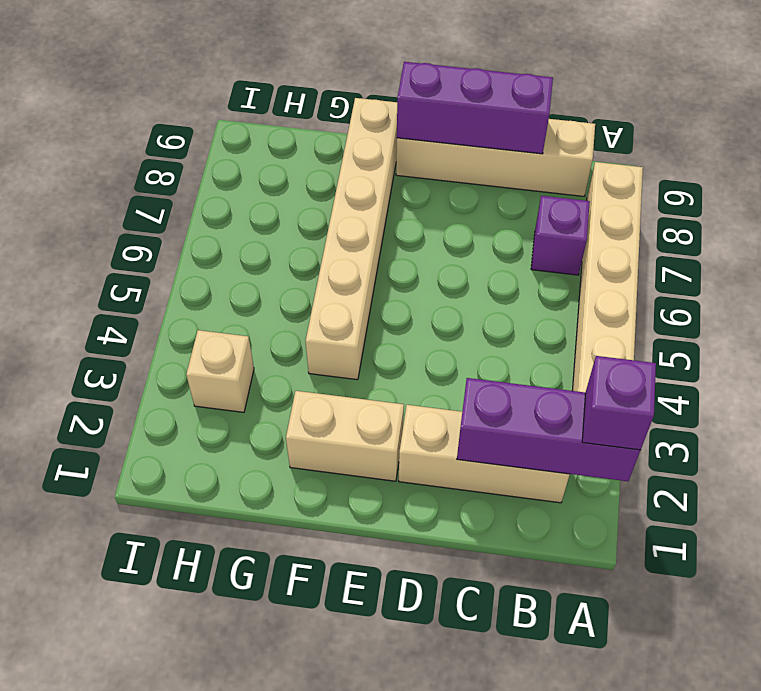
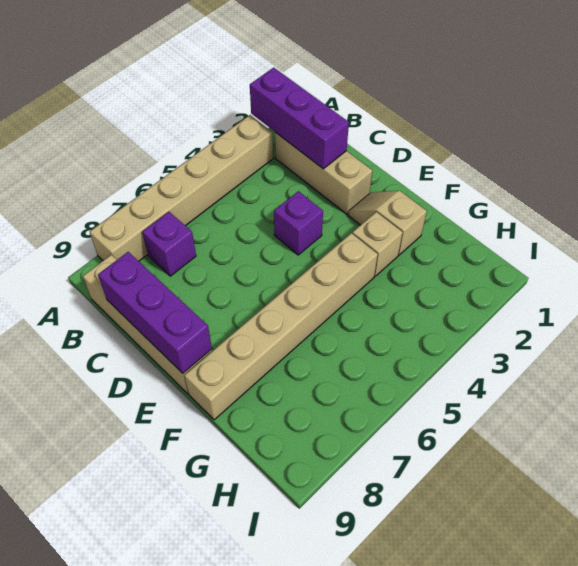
purple brick A2 level 3 -> purple brick D4 level 1
tan brick E2:F2 level 1 -> tan slope E2:F2 level 1 top F
tan brick H3 level 1 -> tan brick F3 level 1

